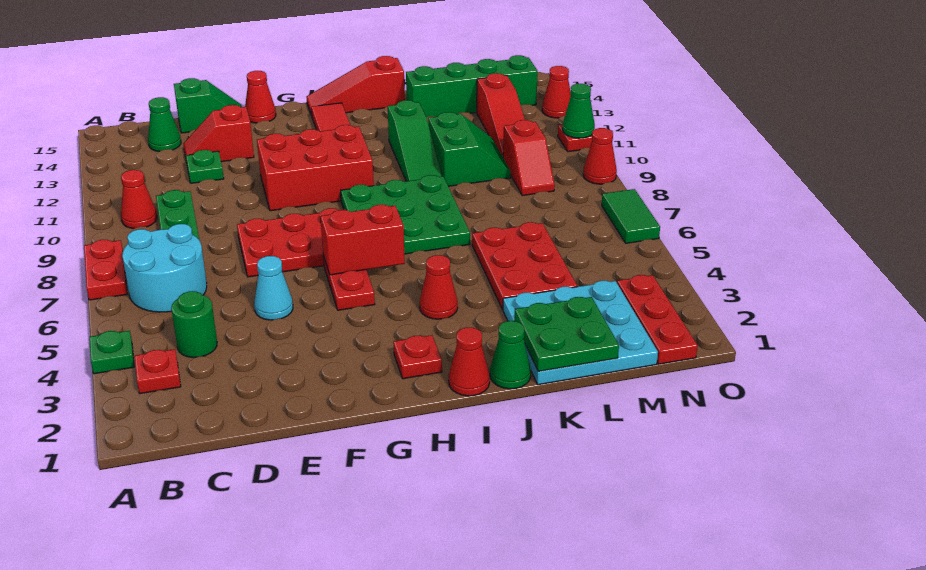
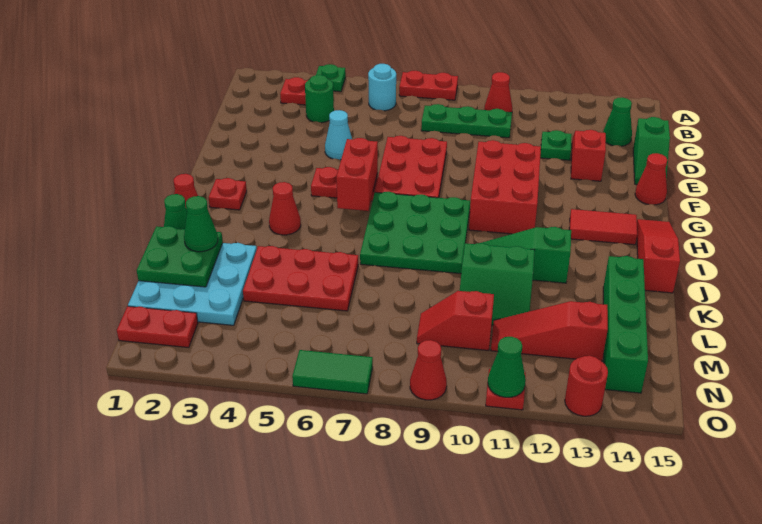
cyan round brick B6:C7 level 1 -> cyan round brick B6 level 1
none -> green cone K2 level 3
red plate N1:N3 level 1 -> red plate N1:N2 level 1
red cone O13 level 1 -> red round brick O13 level 1

